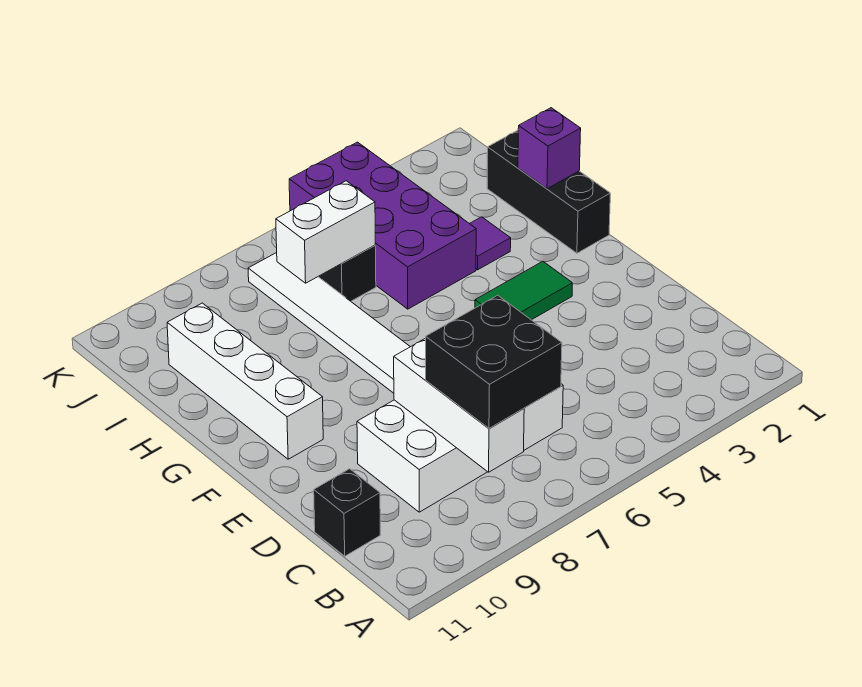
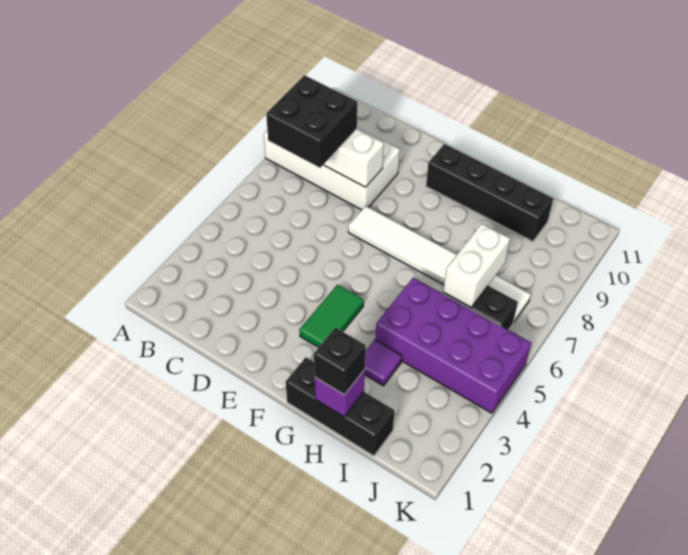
white brick C6:D9 level 1 -> white brick A8:D9 level 1
black brick C11 level 1 -> black brick H1 level 3
white brick F10:I10 level 1 -> black brick F10:I10 level 1

